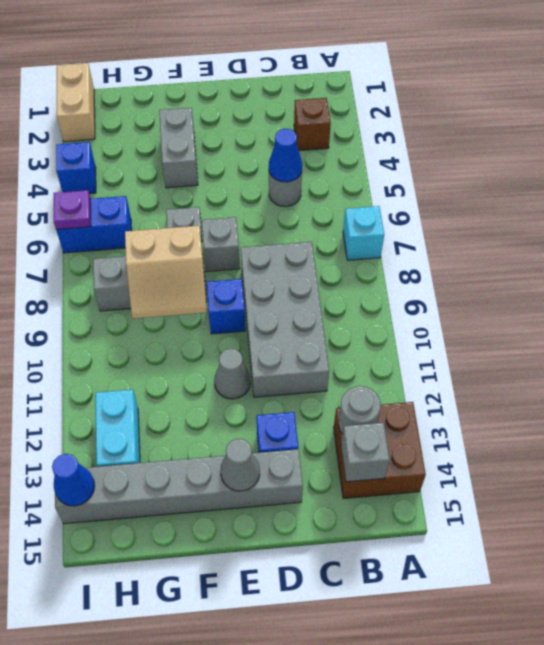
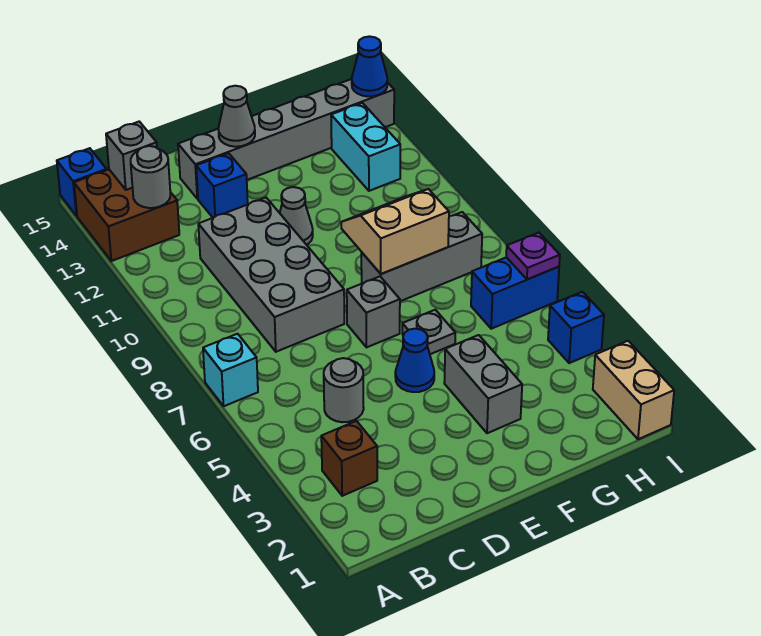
blue cone C5 level 2 -> blue cone E5 level 1
blue brick E9 level 1 -> blue brick A15 level 1

